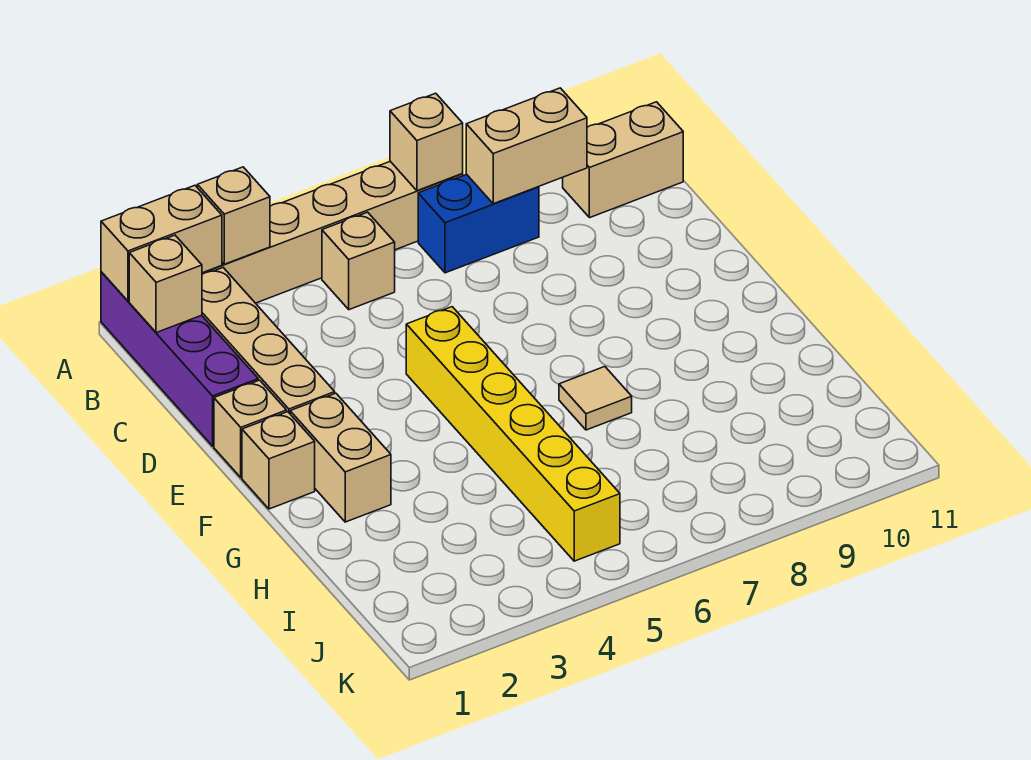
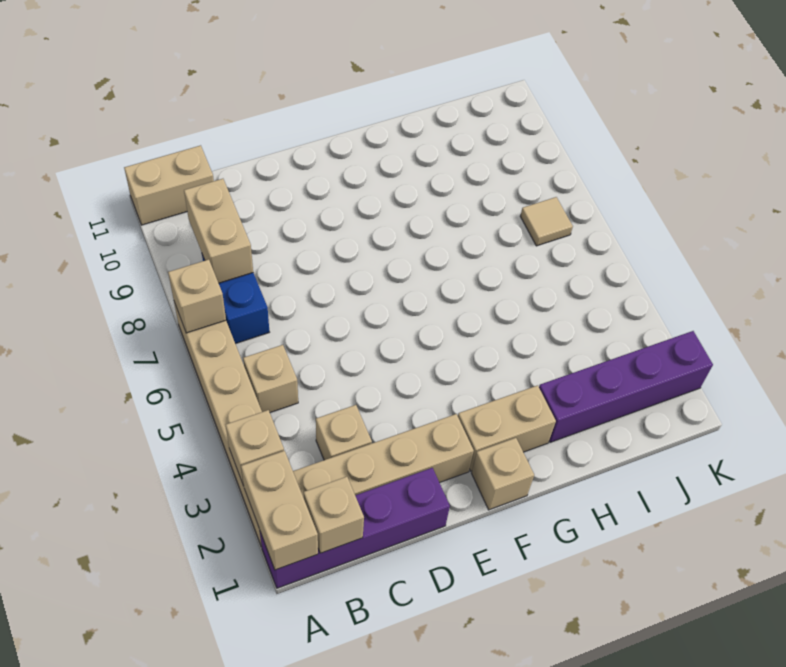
tan brick B10:B11 level 1 -> tan brick A11:B11 level 1
tan brick E1 level 1 -> tan brick C3 level 1
yellow brick E5:J5 level 1 -> none
tan tile G7 level 1 -> tan tile J7 level 1
none -> purple brick H2:K2 level 1

